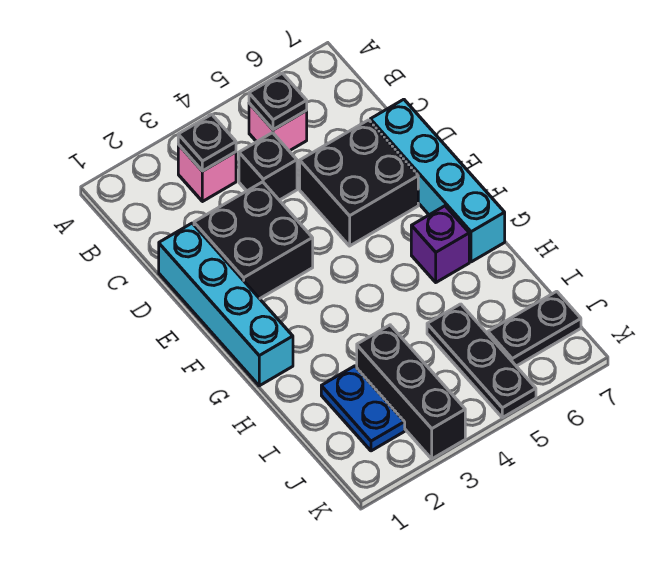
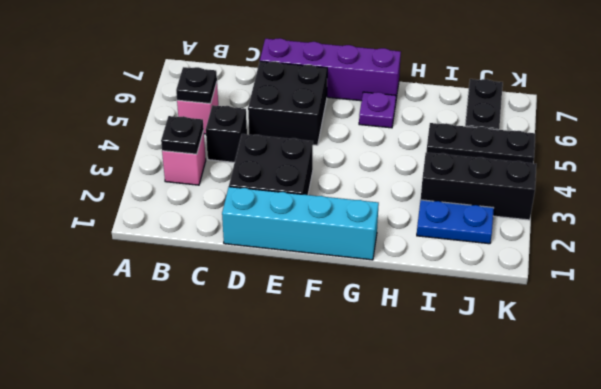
cyan brick D7:G7 level 1 -> purple brick D7:G7 level 1
purple brick G6 level 1 -> purple plate G6 level 1

